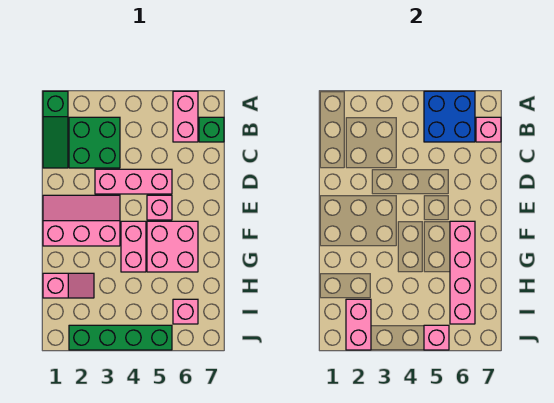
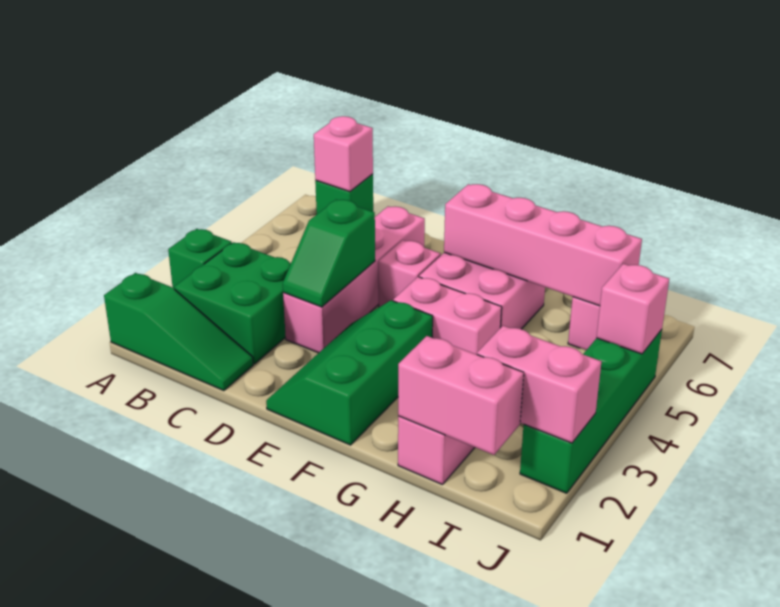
none -> green brick A3 level 1
blue brick A5:B6 level 2 -> none
pink brick A6:B6 level 1 -> pink brick H1:I1 level 2
pink brick D3:D5 level 1 -> pink brick D3:D6 level 1
none -> green slope D3:D4 level 2 top 4
pink slope E1:F3 level 1 top F -> green slope E1:F3 level 1 top F

